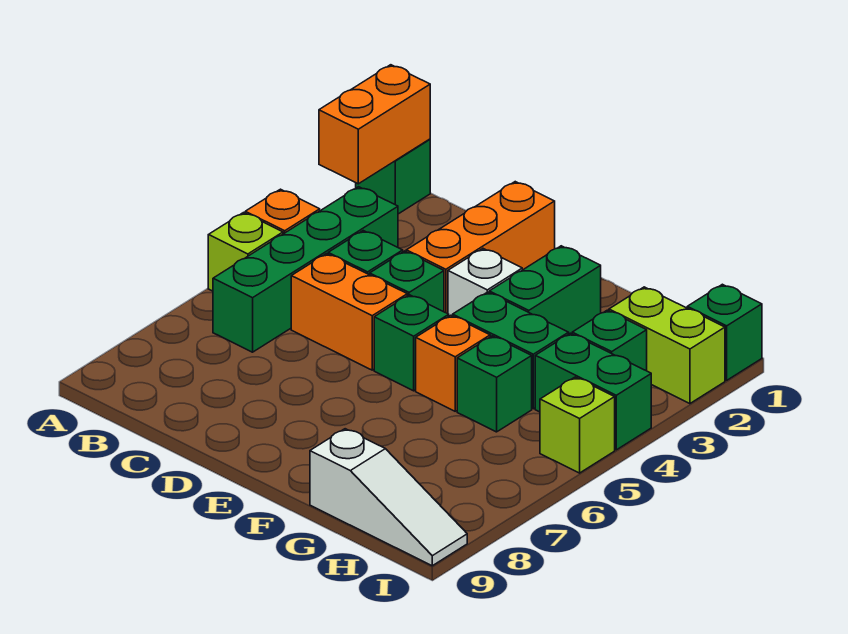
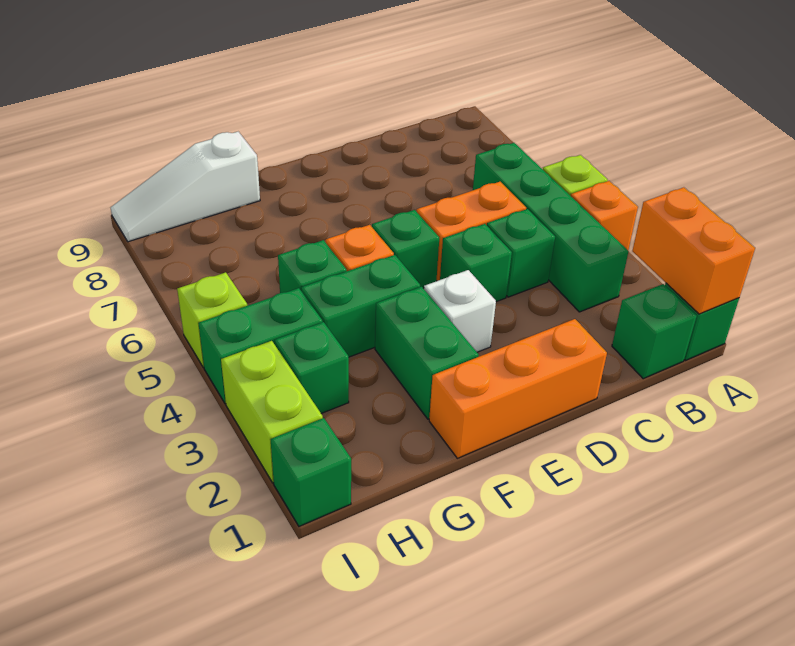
none -> green brick B1 level 1
orange brick D1:D3 level 1 -> orange brick D1:F1 level 1
lime brick H2:I2 level 1 -> lime brick I2:I3 level 1

